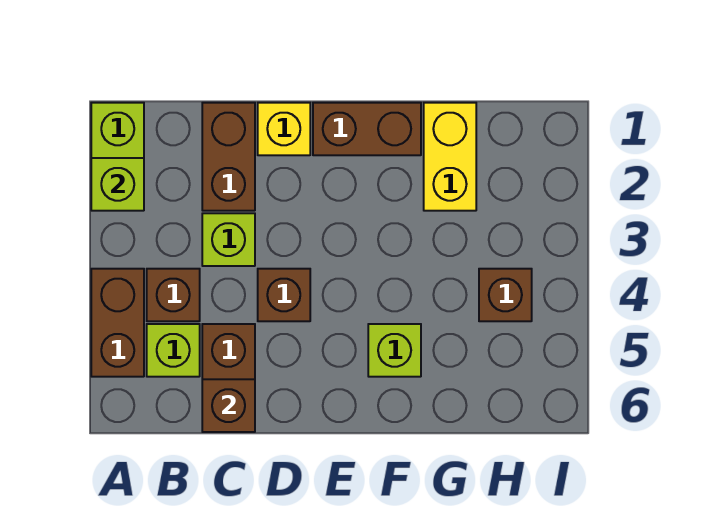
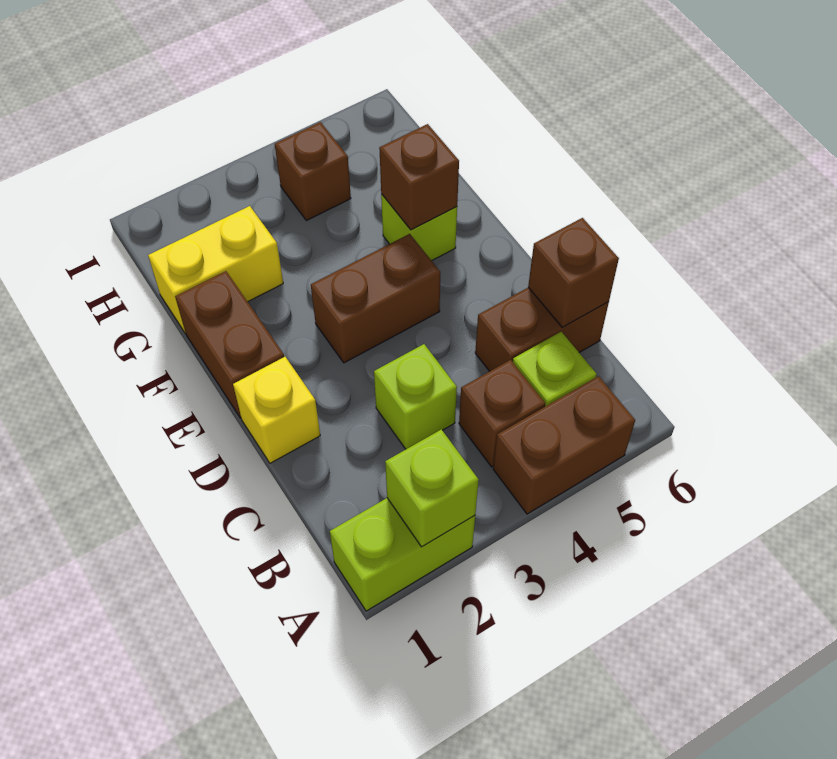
brown brick C1:C2 level 1 -> brown brick E3:E4 level 1
brown brick D4 level 1 -> brown brick F5 level 2

